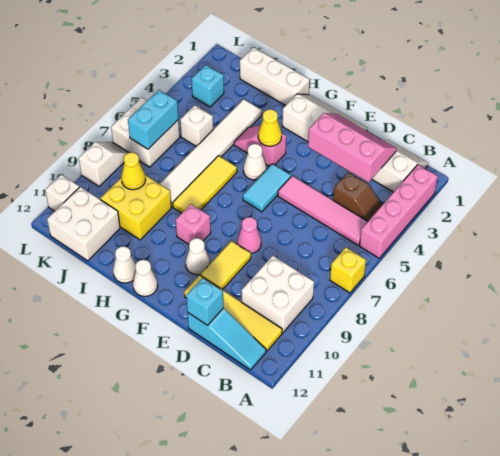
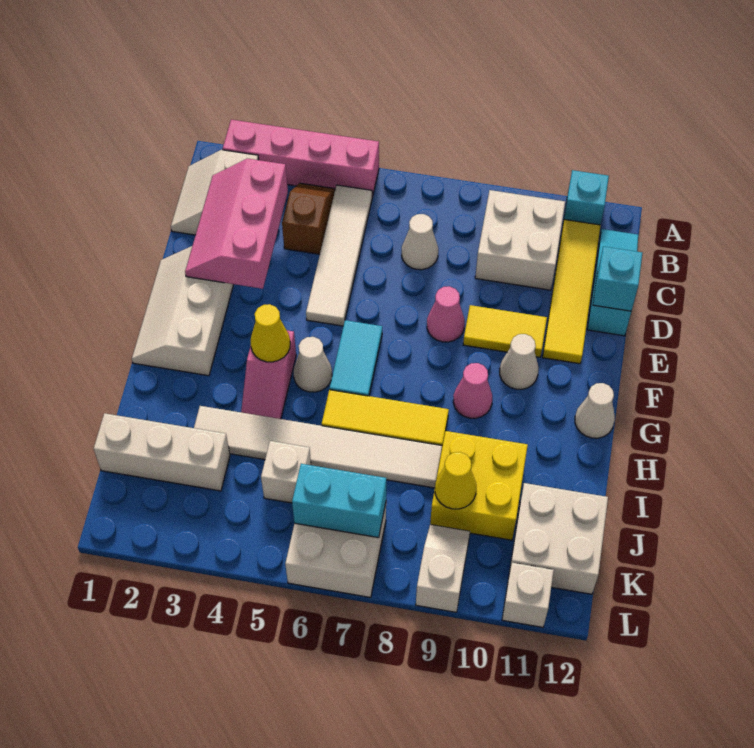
yellow brick A7 level 1 -> none
pink tile B5:E5 level 1 -> white tile B5:E5 level 1
cyan tile F5:F6 level 1 -> cyan tile F6:G6 level 1
pink brick G9 level 1 -> pink cone G9 level 1
white brick H1:J1 level 1 -> white brick J1:J3 level 1
white cone H12 level 1 -> white cone C7 level 1
cyan brick K3 level 1 -> cyan brick A11 level 1
white slope L8:L9 level 1 top 9 -> white slope K9:L9 level 1 top L

